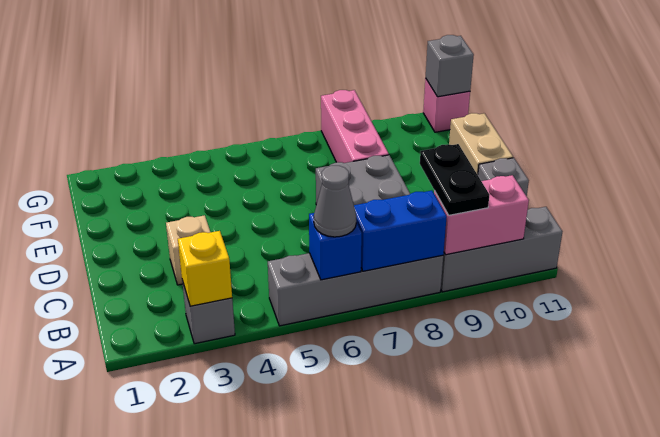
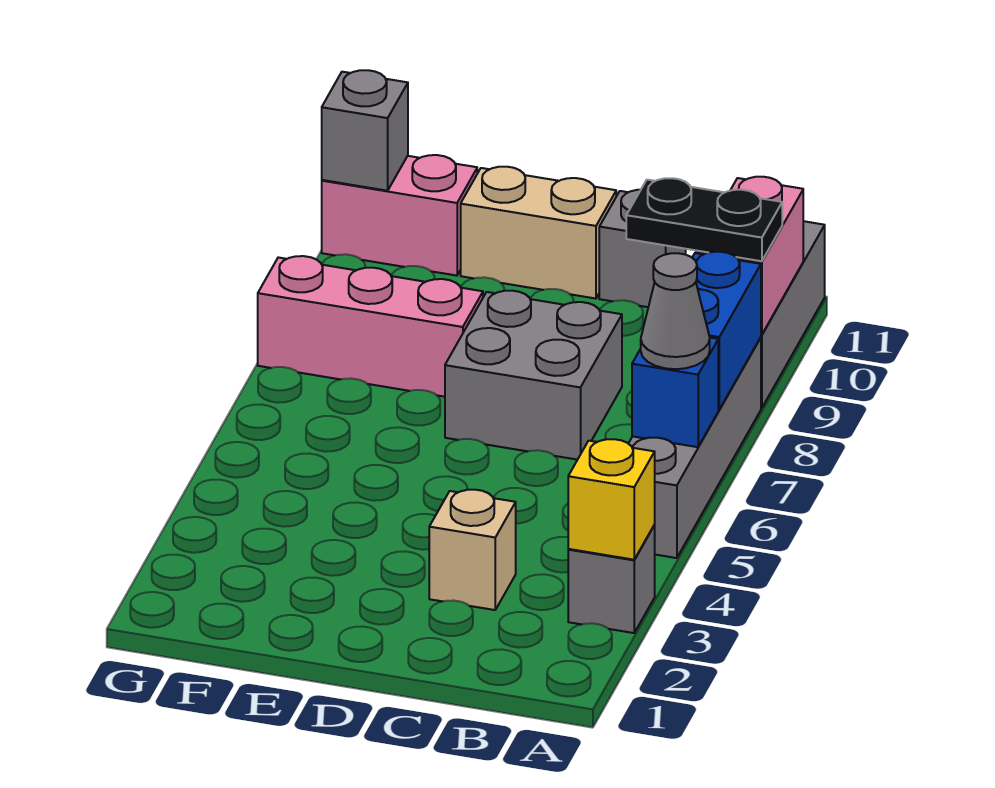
pink brick G11 level 1 -> pink brick F11:G11 level 1

